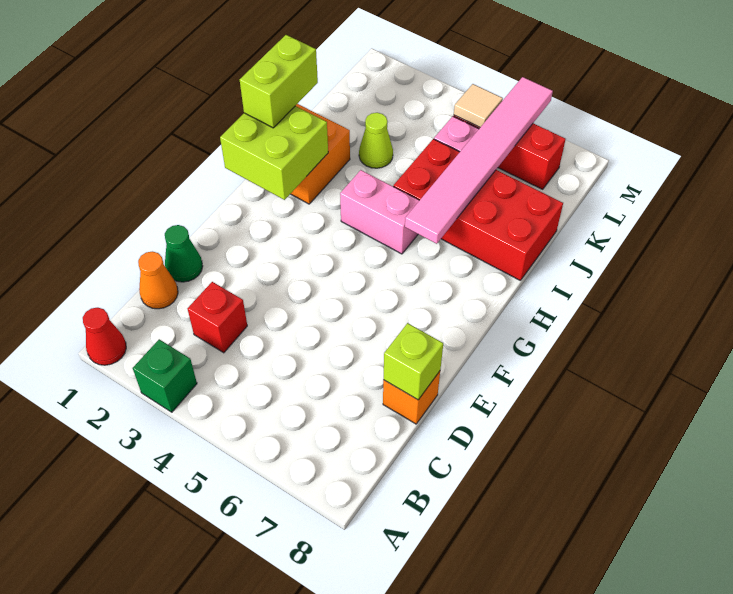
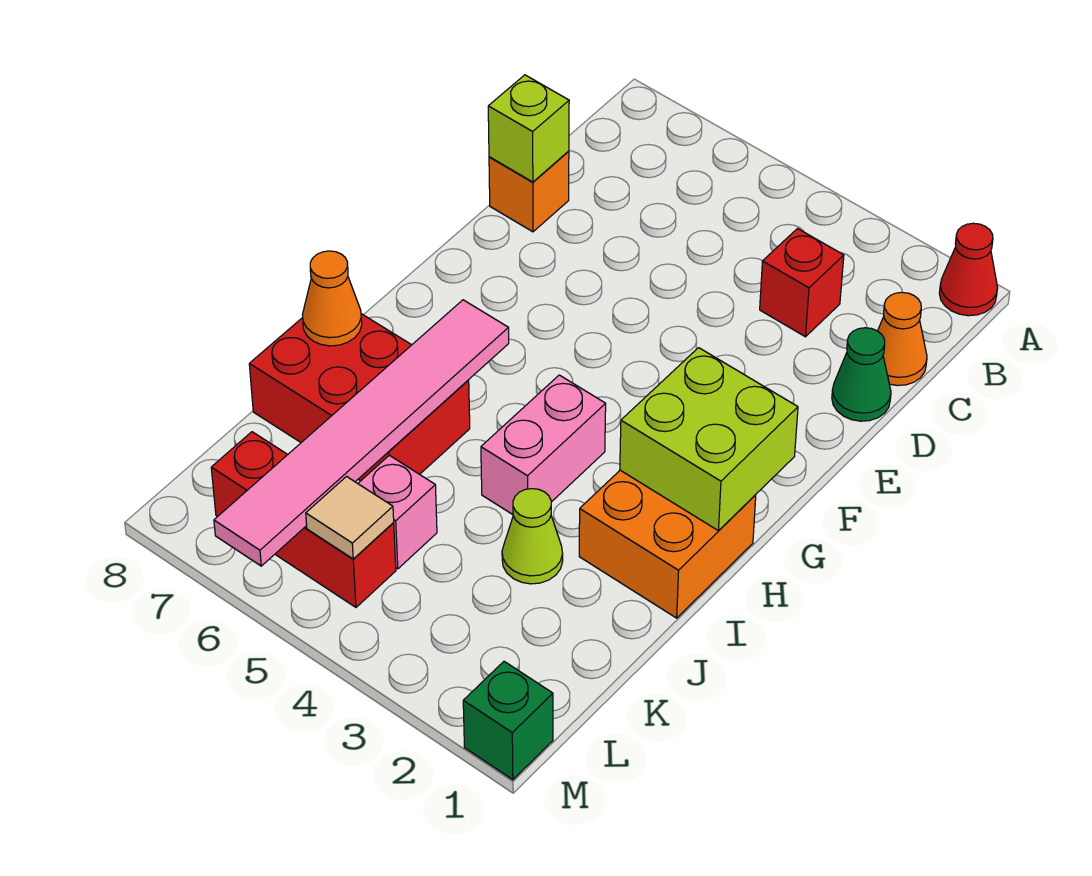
green brick A3 level 1 -> green brick M1 level 1
lime brick H1:I1 level 3 -> none
pink brick H4:H5 level 1 -> pink brick H4:I4 level 1
red brick I5:J8 level 1 -> red brick I6:J8 level 1
none -> orange cone I8 level 2

